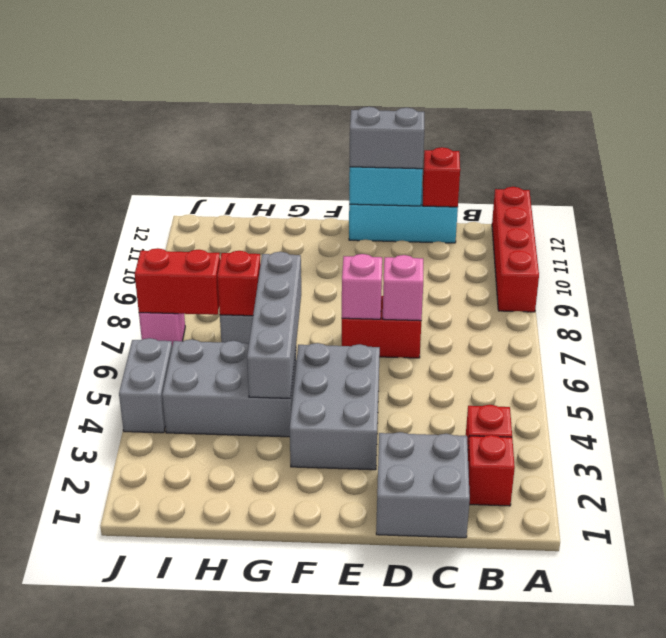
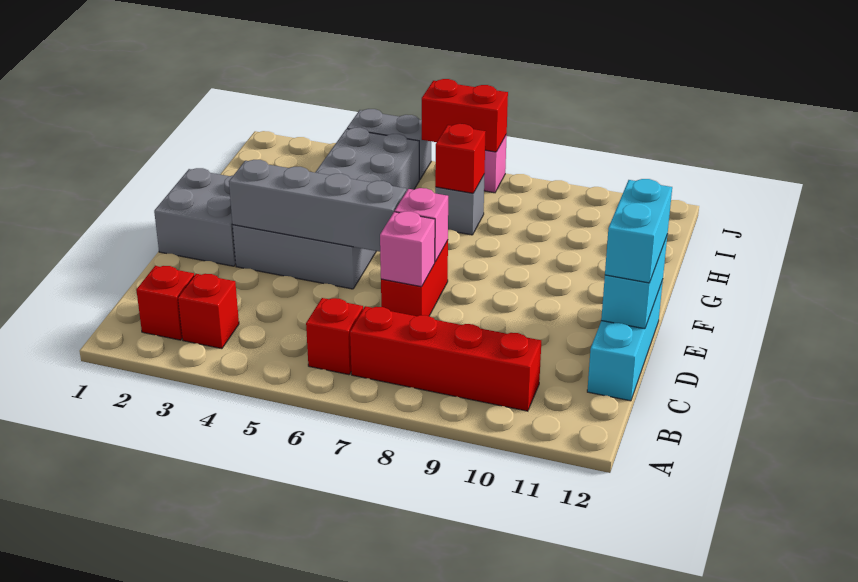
red brick A9:A12 level 1 -> red brick B7:B10 level 1
grey brick C1:D2 level 1 -> grey brick E1:F2 level 1
red brick C12 level 2 -> red brick B6 level 1
grey brick D12:E12 level 3 -> cyan brick D12:E12 level 3
grey brick G4:G7 level 2 -> grey brick E3:E6 level 2
red brick I7:J7 level 2 -> red brick J6:J7 level 2

